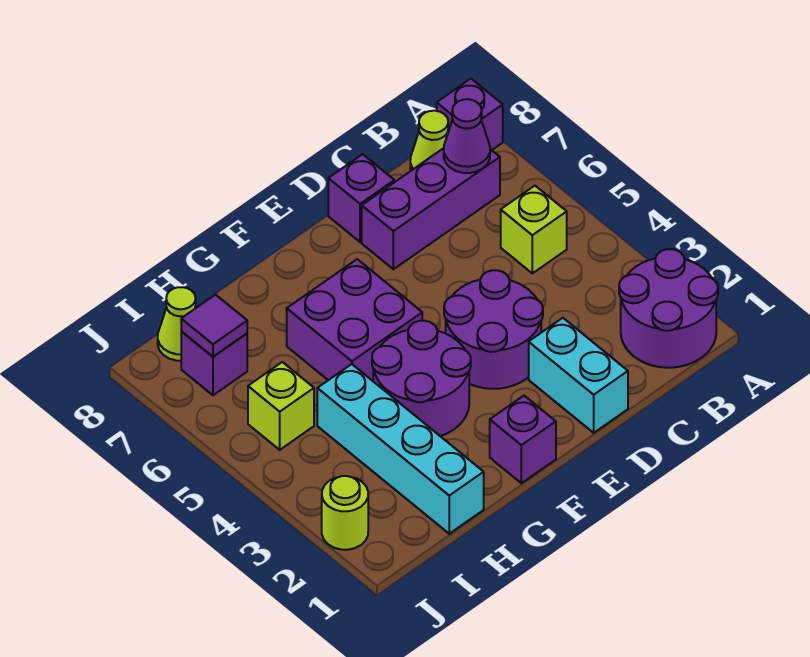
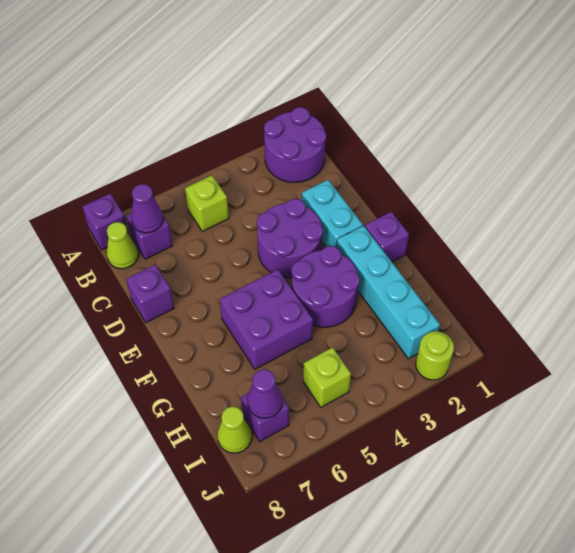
purple brick B7:D7 level 1 -> purple brick B7 level 1
cyan brick D1:D2 level 1 -> cyan brick D2:E2 level 1
cyan brick H1:H4 level 1 -> cyan brick F2:I2 level 1
purple tile I7 level 2 -> purple cone I7 level 2

